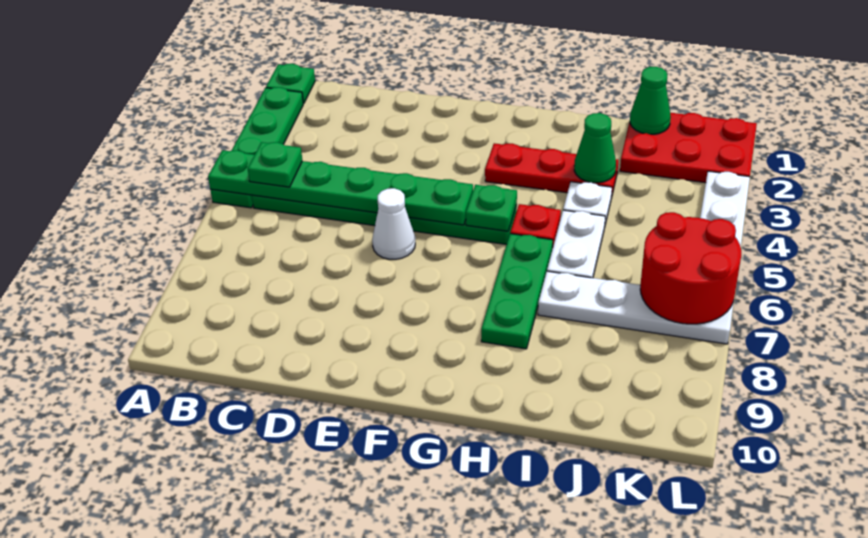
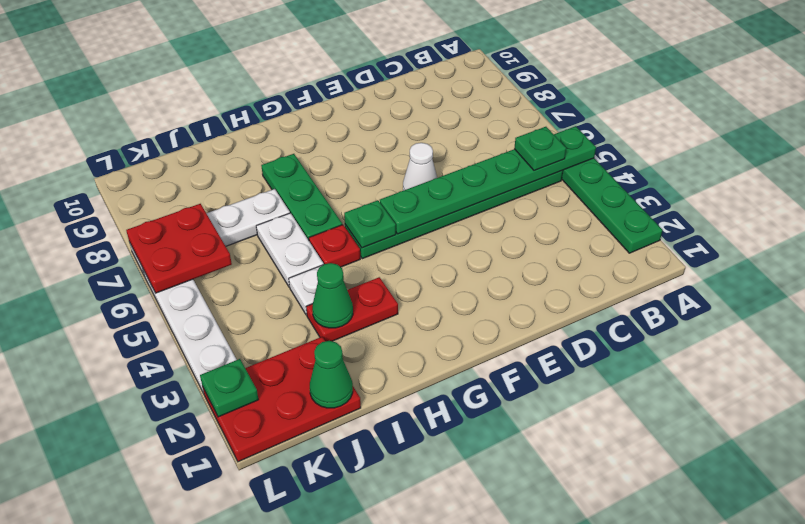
green plate A1 level 1 -> green plate L2 level 2
red plate G3:I3 level 1 -> red plate H3:I3 level 1
red round brick K6:L7 level 2 -> red plate K6:L7 level 2

